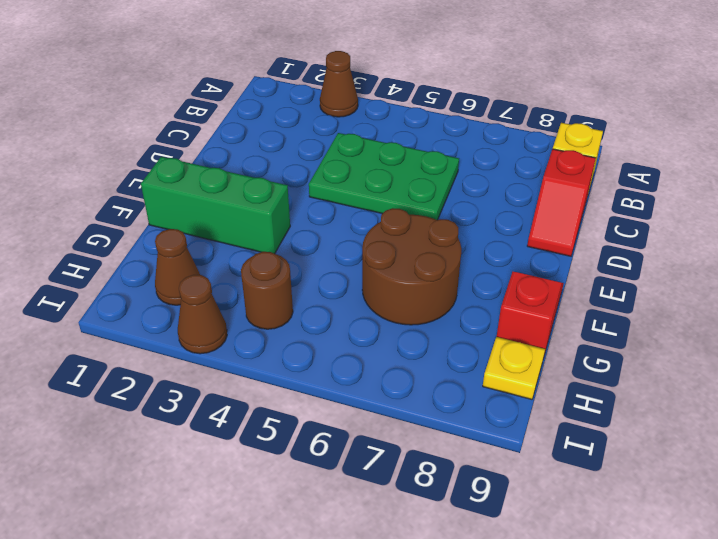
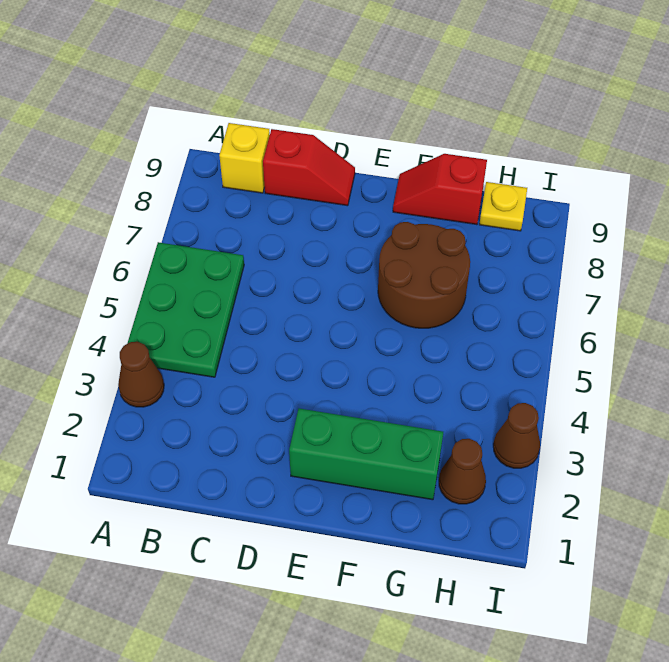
green plate C4:D6 level 1 -> green plate A4:B6 level 1
green brick F1:F3 level 1 -> green brick E2:G2 level 1
brown round brick H4 level 1 -> none

